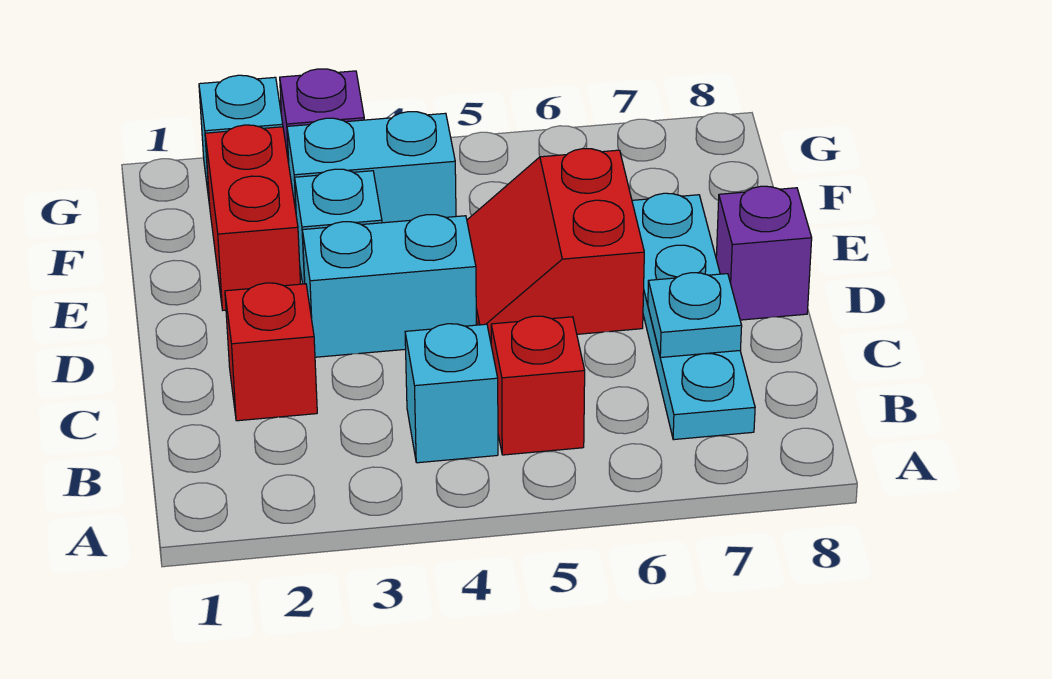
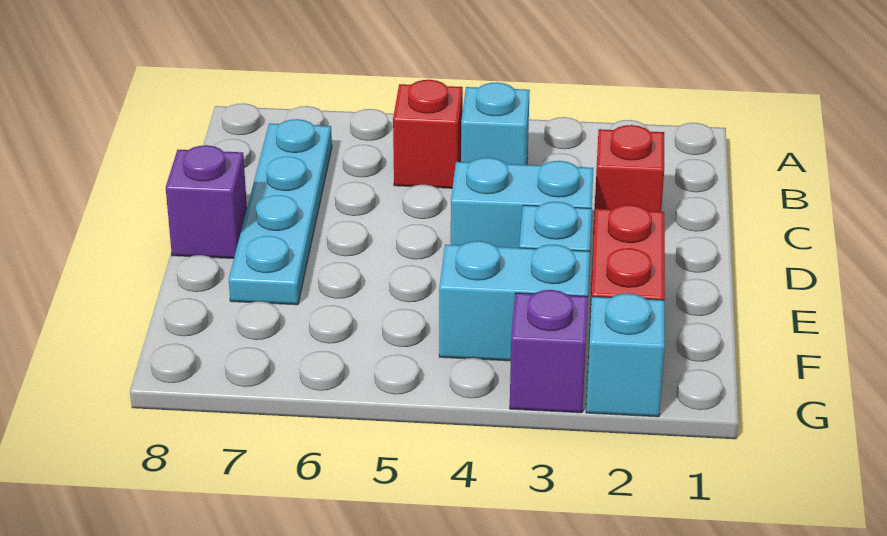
cyan plate C7 level 2 -> none
red slope D5:E6 level 1 top 6 -> none

